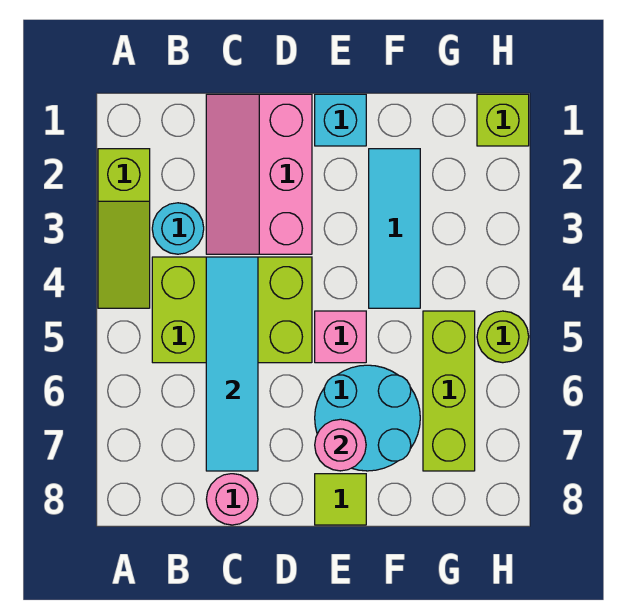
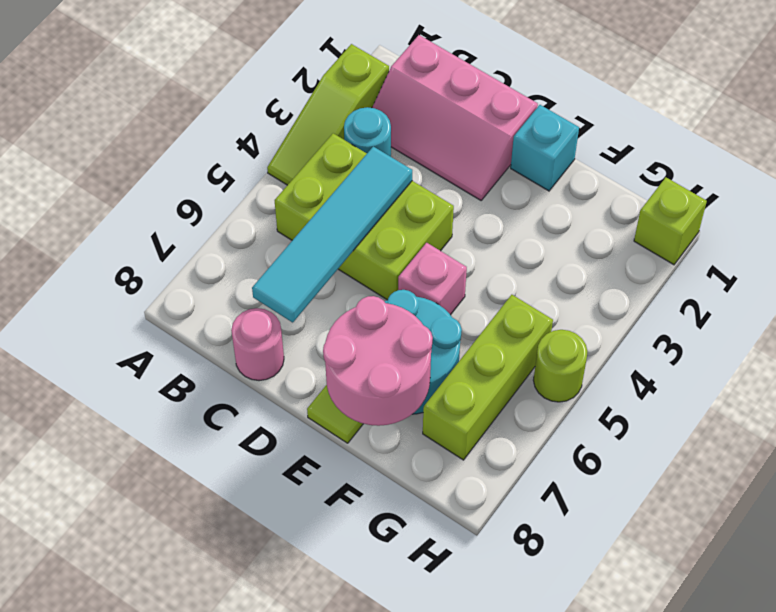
pink slope C1:D3 level 1 top D -> pink slope B1:D2 level 1 top 1
pink round brick E7 level 2 -> pink round brick E7:F8 level 2
cyan tile F2:F4 level 1 -> none

